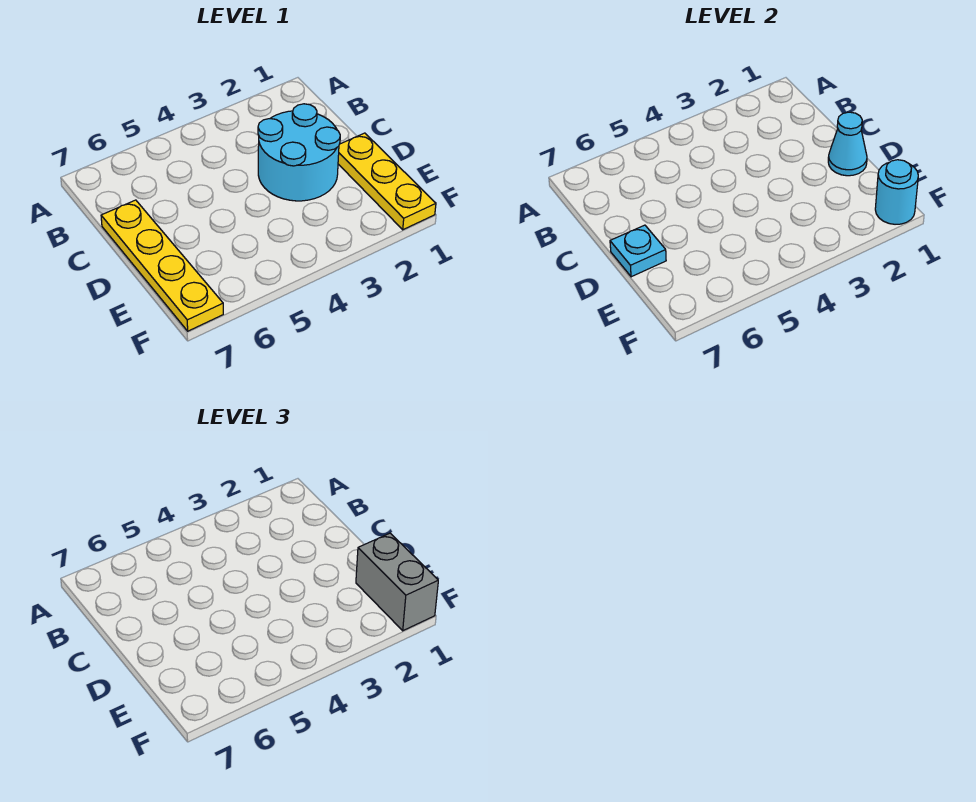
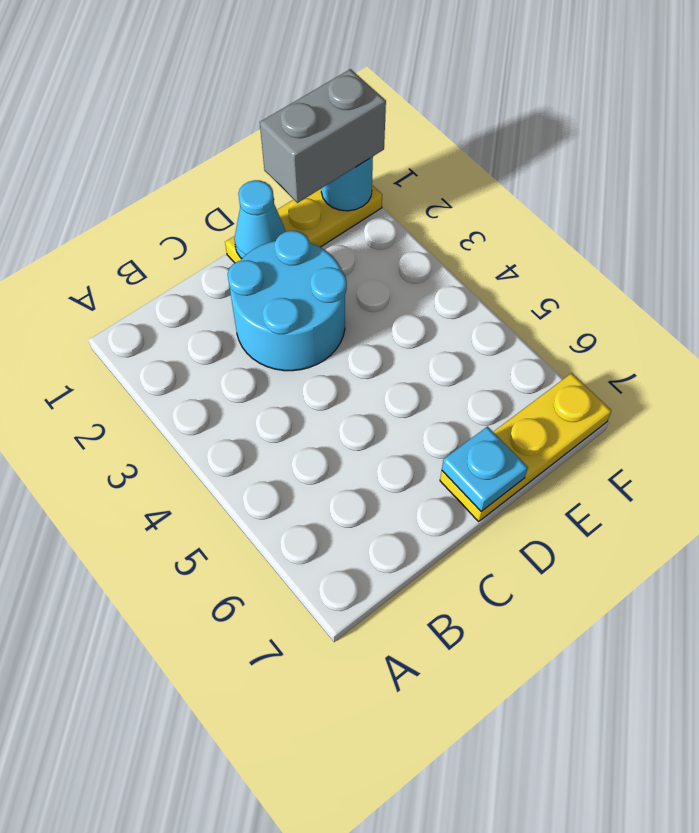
yellow plate C7:F7 level 1 -> yellow plate D7:F7 level 1

